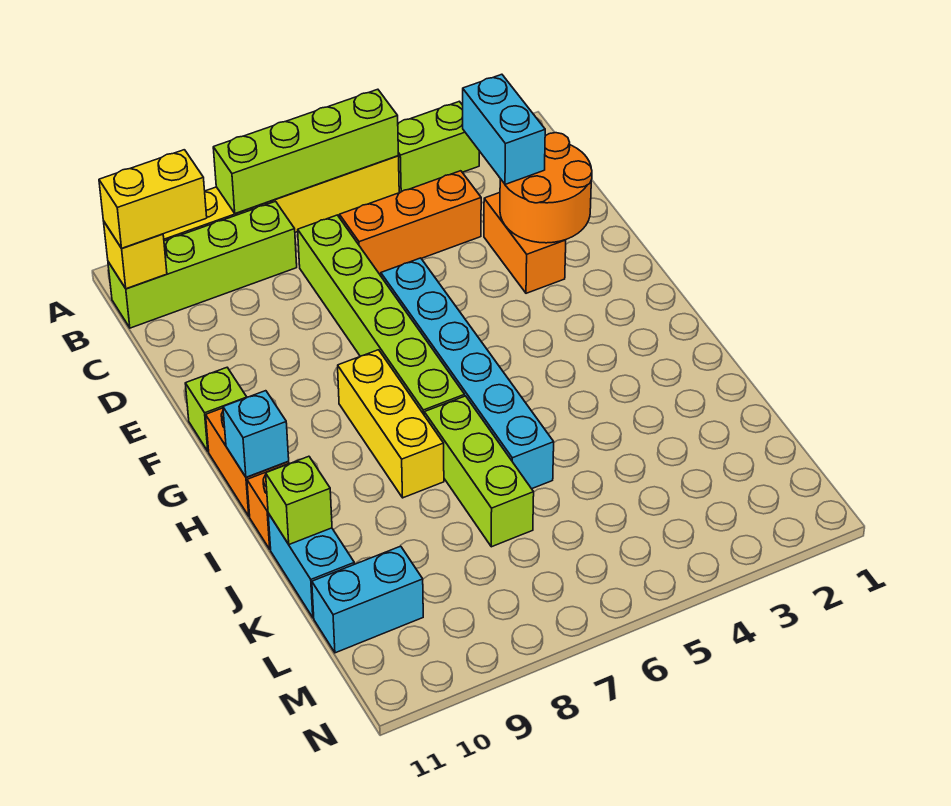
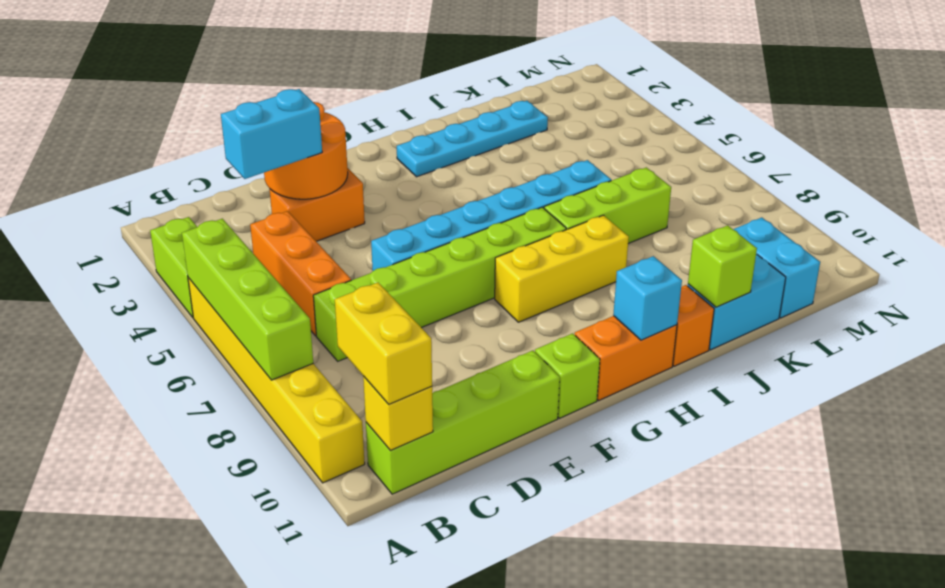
lime brick B8:B11 level 1 -> lime brick B11:E11 level 1
none -> cyan plate H2:K2 level 1

